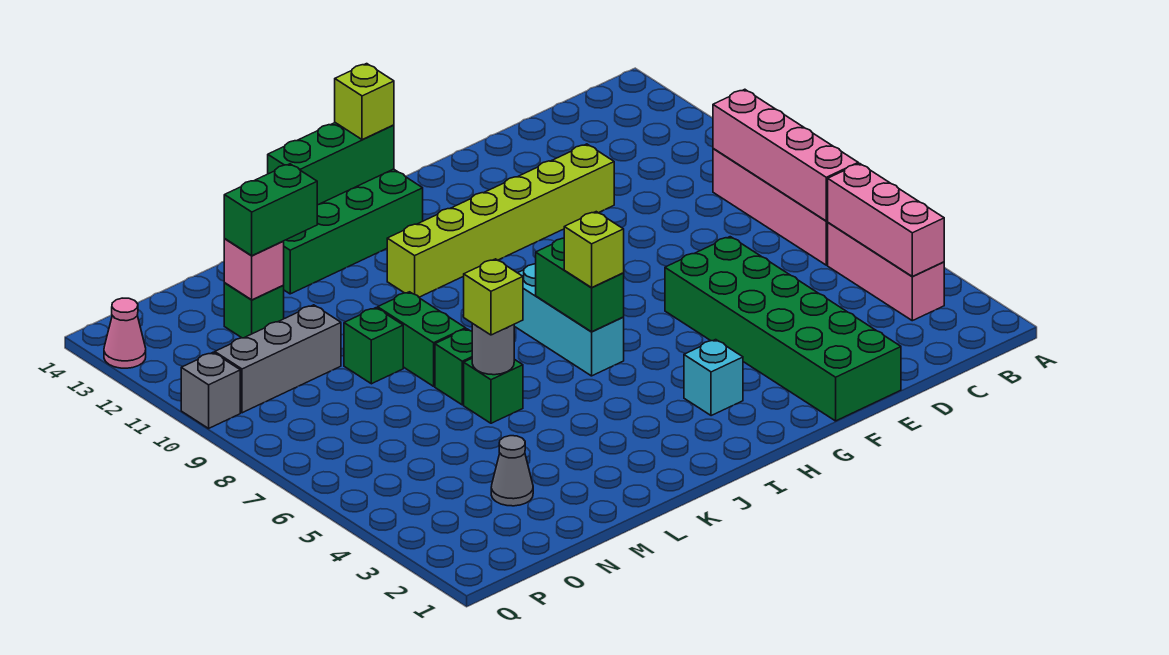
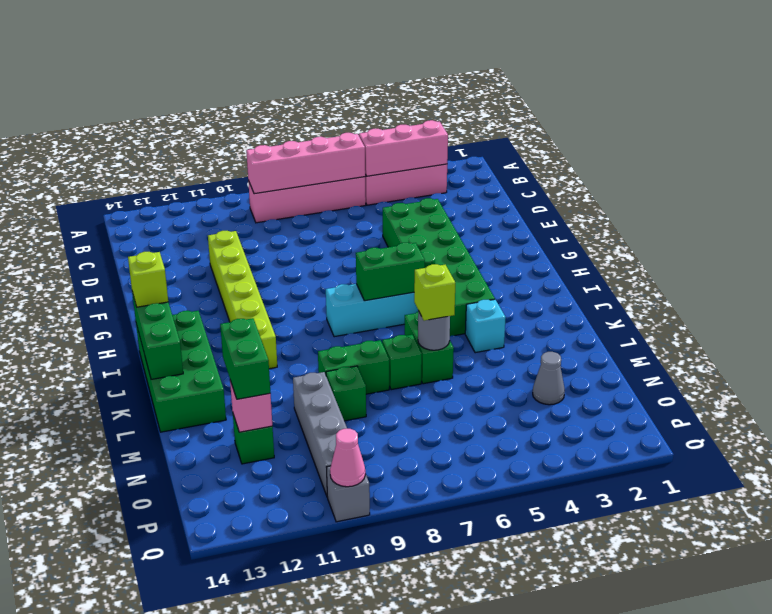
green brick E1:F6 level 1 -> green brick E4:J5 level 1
cyan brick H3 level 1 -> cyan brick K4 level 1
lime brick I6 level 3 -> none
green brick L6 level 1 -> green brick K6:L6 level 1
grey brick N10:P10 level 1 -> grey brick M10:P10 level 1
pink cone Q13 level 1 -> pink cone Q10 level 2

